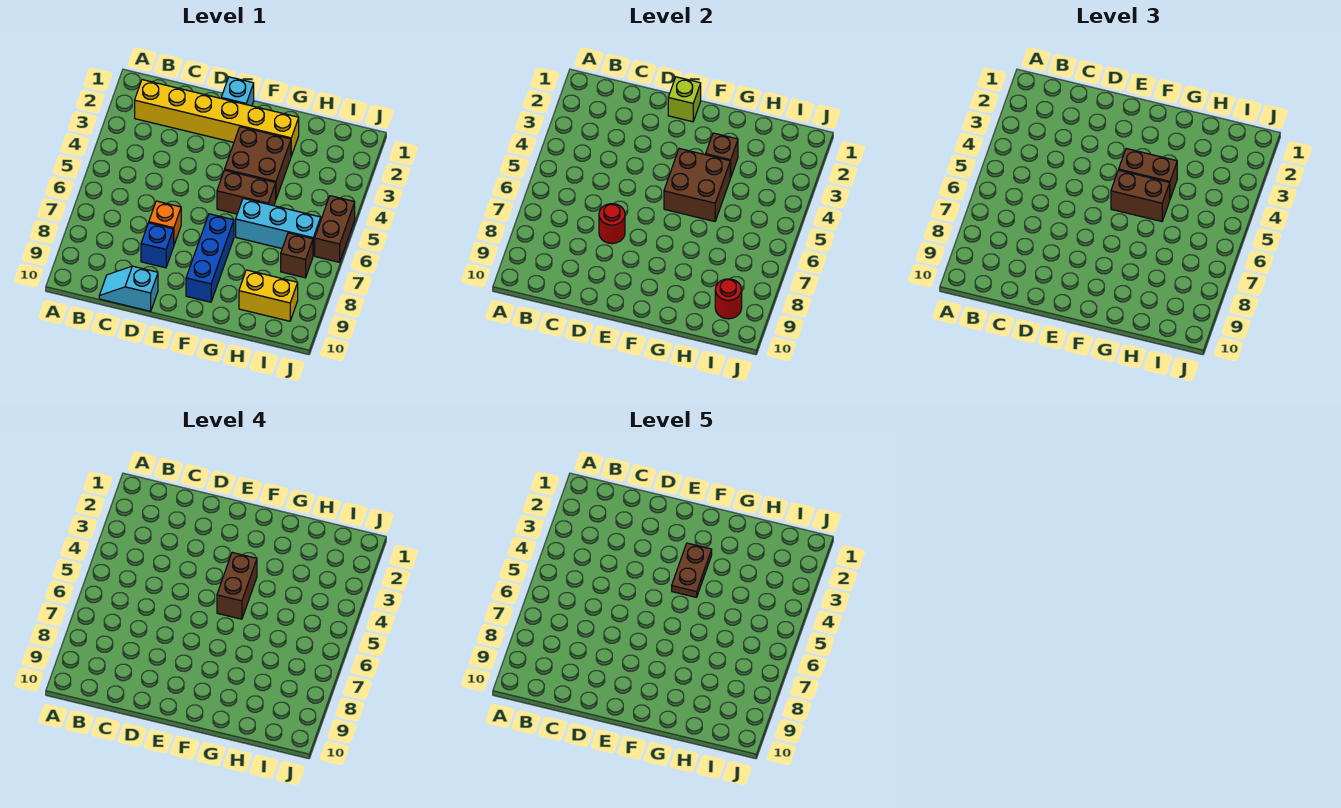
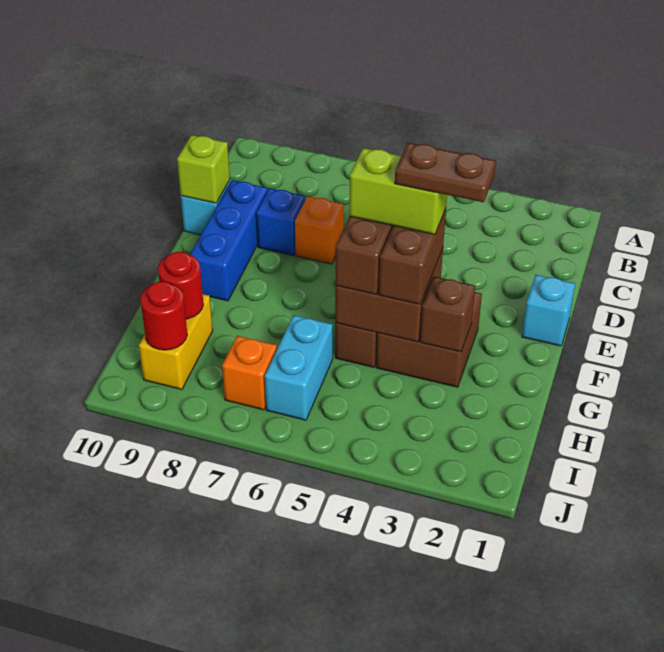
yellow brick B2:G2 level 1 -> none
red round brick D7 level 2 -> red round brick H9 level 2
lime brick E1 level 2 -> lime brick D10 level 2
brown brick F4:F5 level 4 -> lime brick F4:F5 level 4
blue brick F7:F9 level 1 -> blue brick D9:F9 level 1
cyan brick G6:I6 level 1 -> cyan brick H6:I6 level 1
brown brick I7 level 1 -> orange brick I7 level 1
brown brick J5:J6 level 1 -> none

